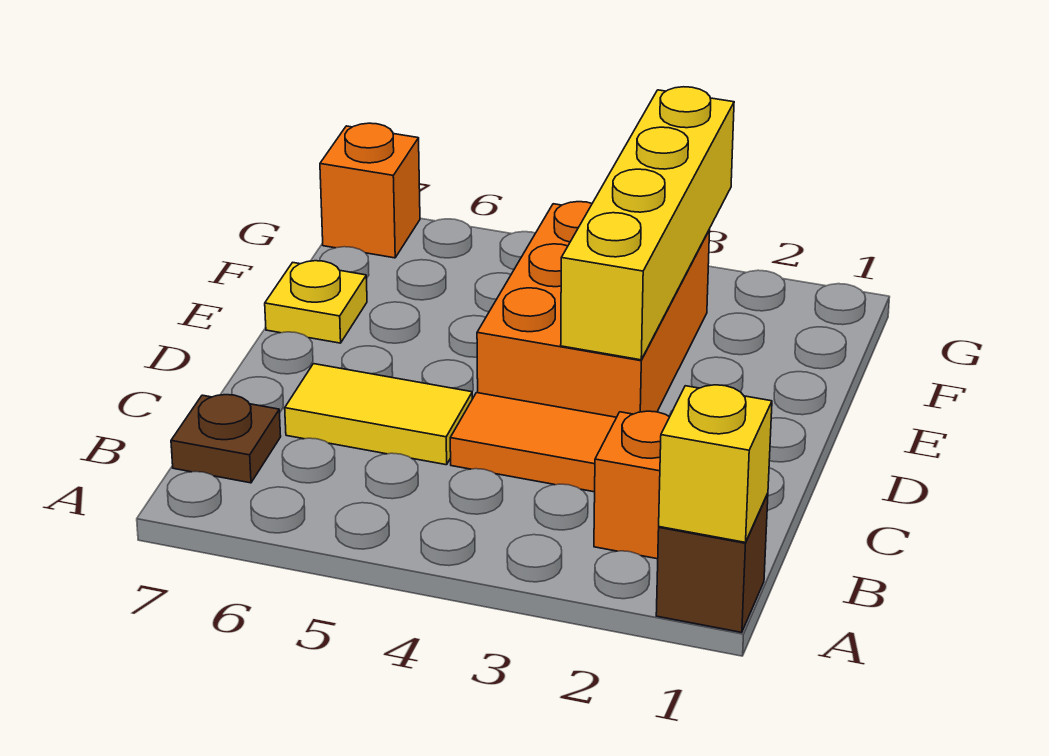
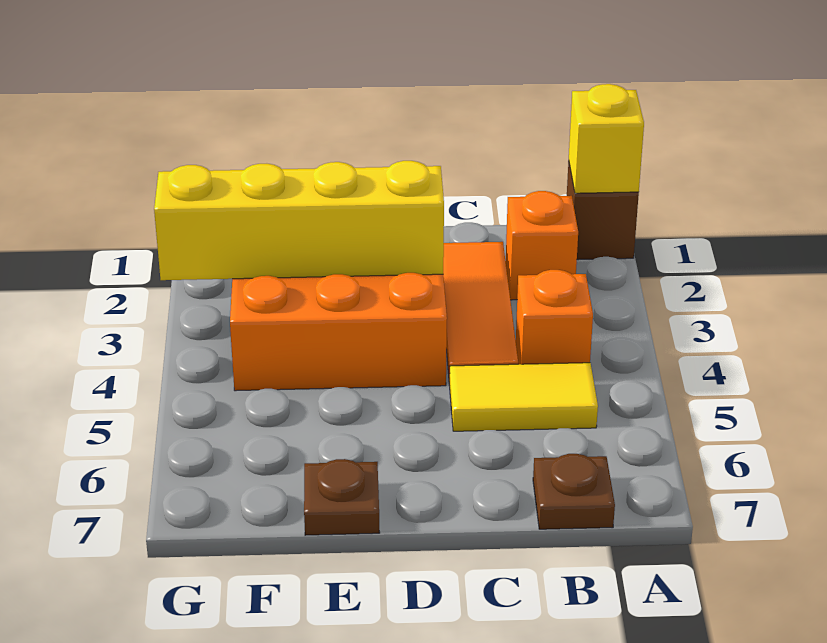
yellow tile C5:C6 level 1 -> yellow tile B5:C5 level 1
yellow plate E7 level 1 -> brown plate E7 level 1
orange brick G7 level 1 -> orange brick B4 level 1

